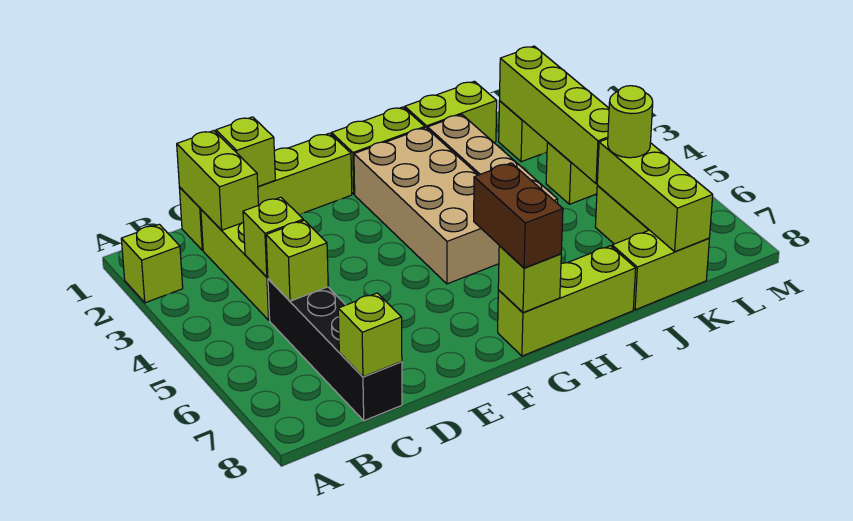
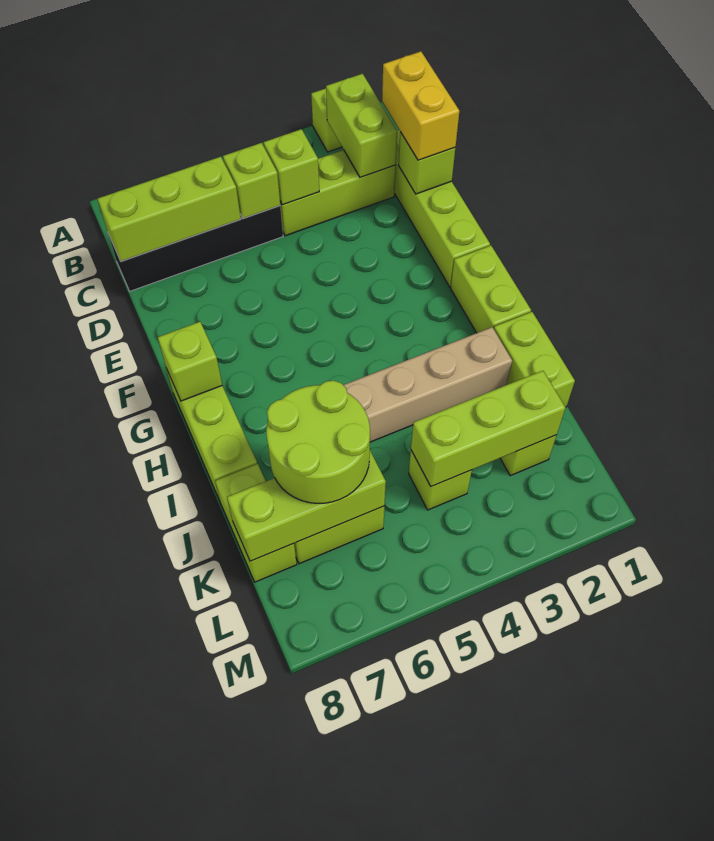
lime brick C1:C2 level 2 -> lime brick B2:C2 level 2
none -> yellow brick C1:D1 level 3
lime brick C8 level 2 -> lime brick C6:C8 level 2
tan brick G2:H5 level 1 -> none
brown brick G7:G8 level 3 -> none
lime brick K2:K5 level 2 -> lime brick K2:K4 level 2
lime round brick K6 level 3 -> lime round brick J6:K7 level 3

